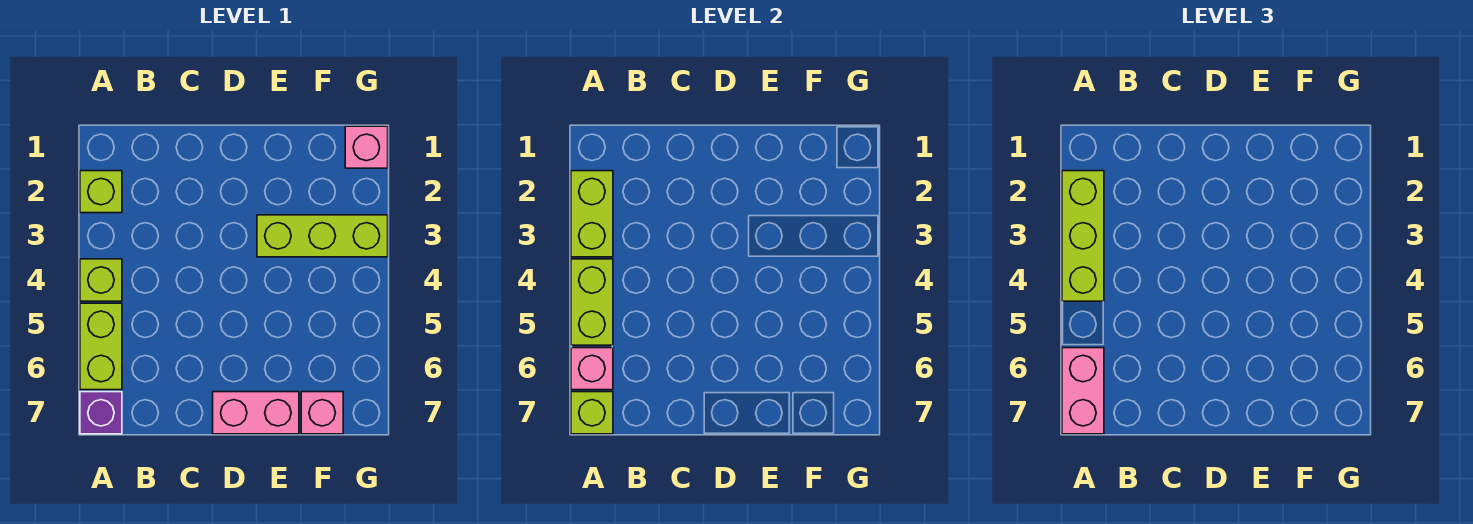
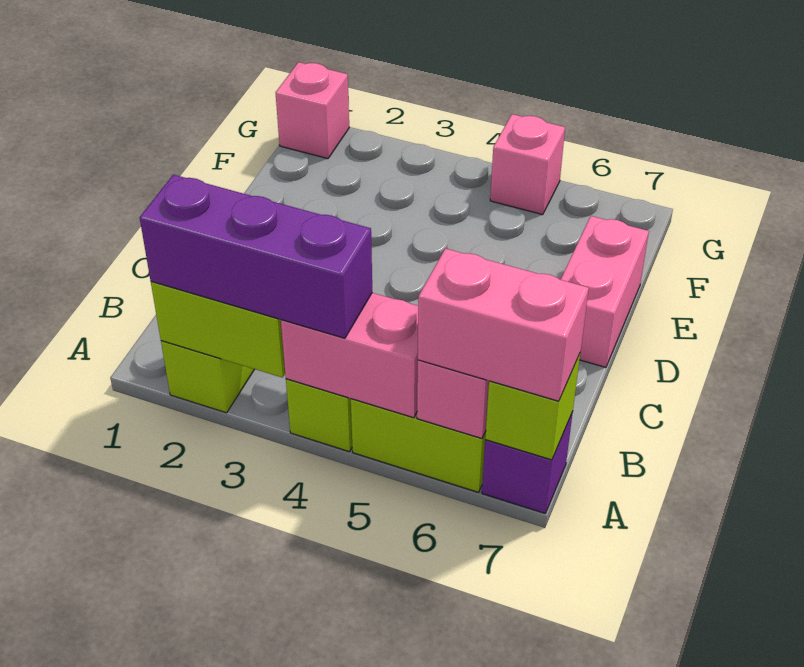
lime brick A2:A4 level 3 -> purple brick A2:A4 level 3
lime brick A4:A5 level 2 -> pink brick A4:A5 level 2
lime brick E3:G3 level 1 -> none
pink brick F7 level 1 -> pink brick G5 level 1

